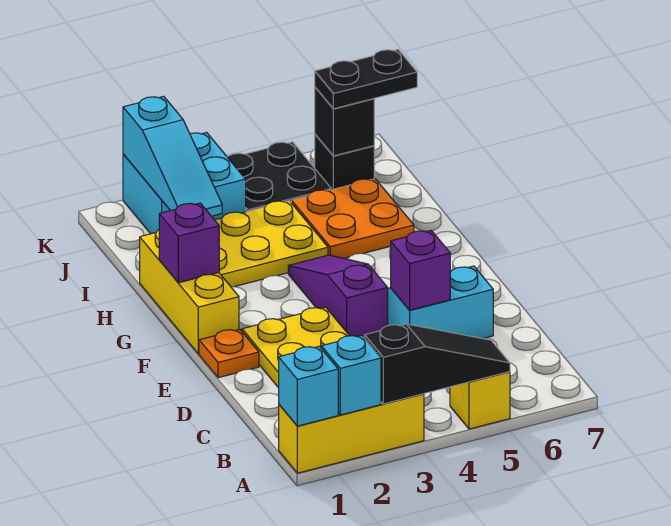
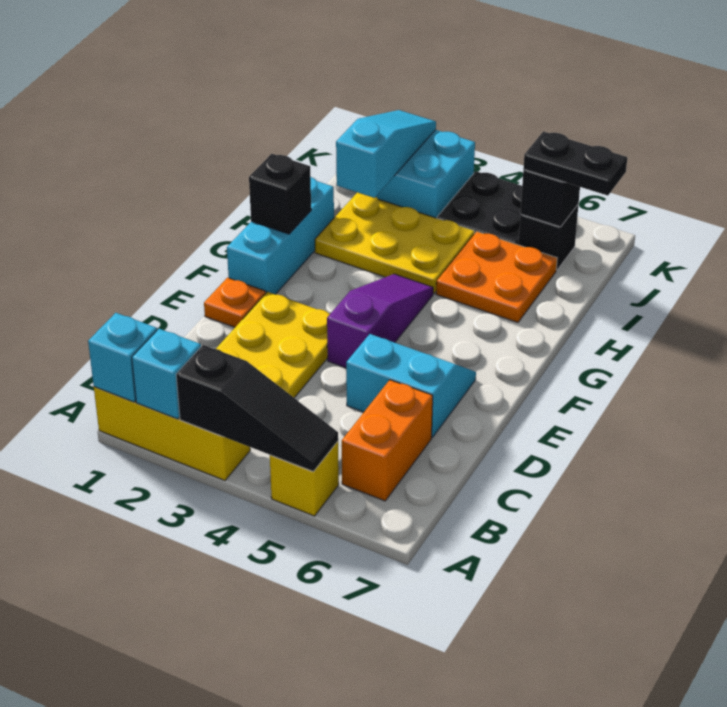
none -> orange brick B6:C6 level 1
purple brick D5 level 2 -> none
yellow brick F1:H1 level 1 -> cyan brick F1:H1 level 1
purple brick G1 level 2 -> black brick G1 level 2
cyan slope I2:K2 level 2 top K -> cyan slope I2:K2 level 2 top I

